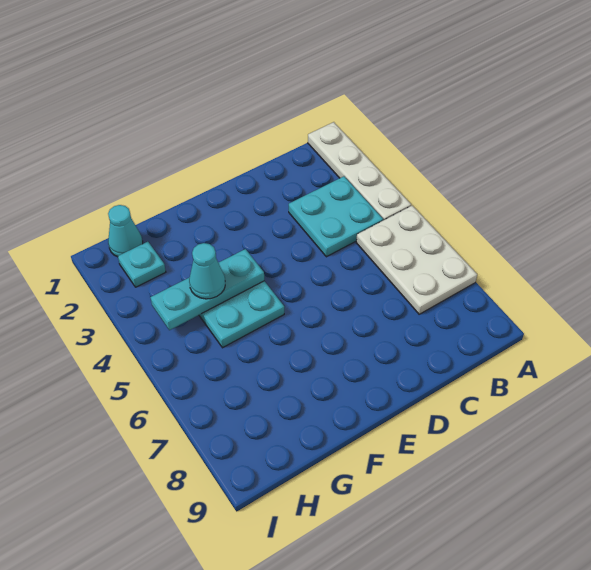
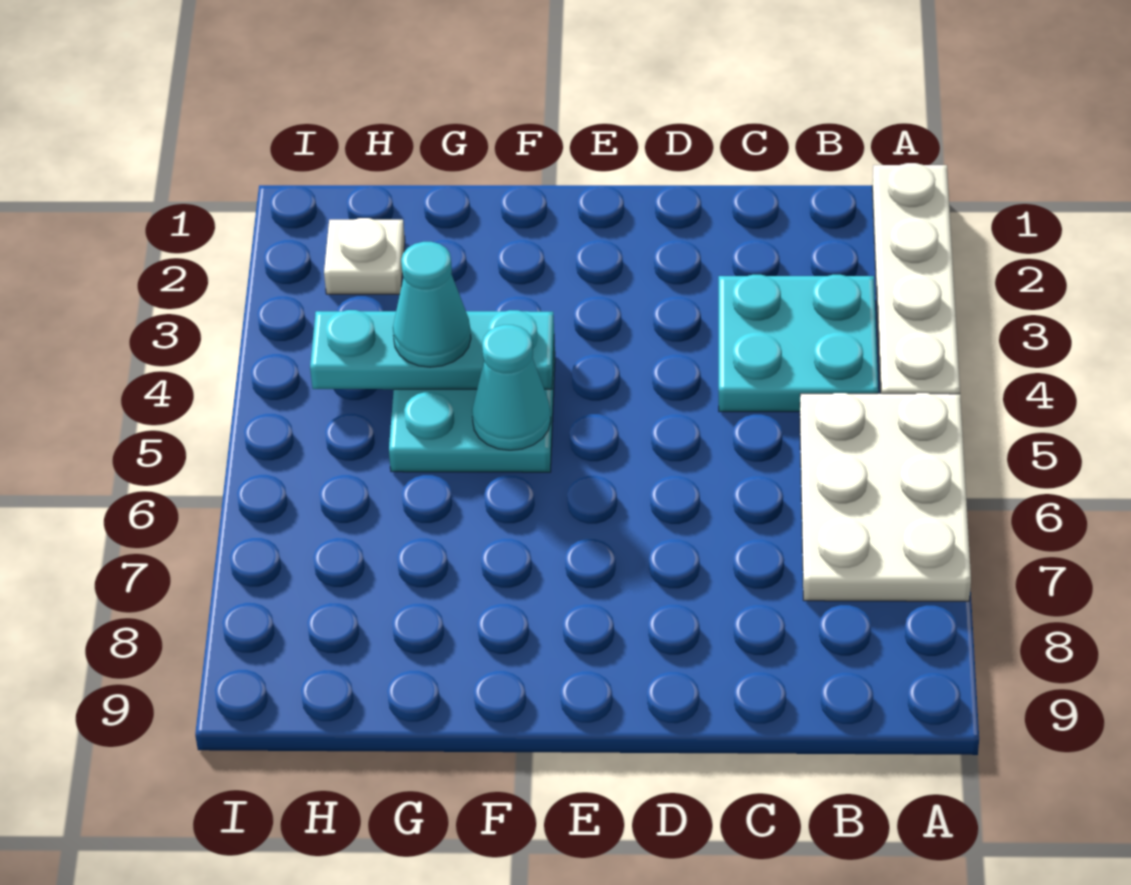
cyan cone H1 level 1 -> cyan cone F5 level 2
cyan plate H2 level 1 -> white plate H2 level 1

